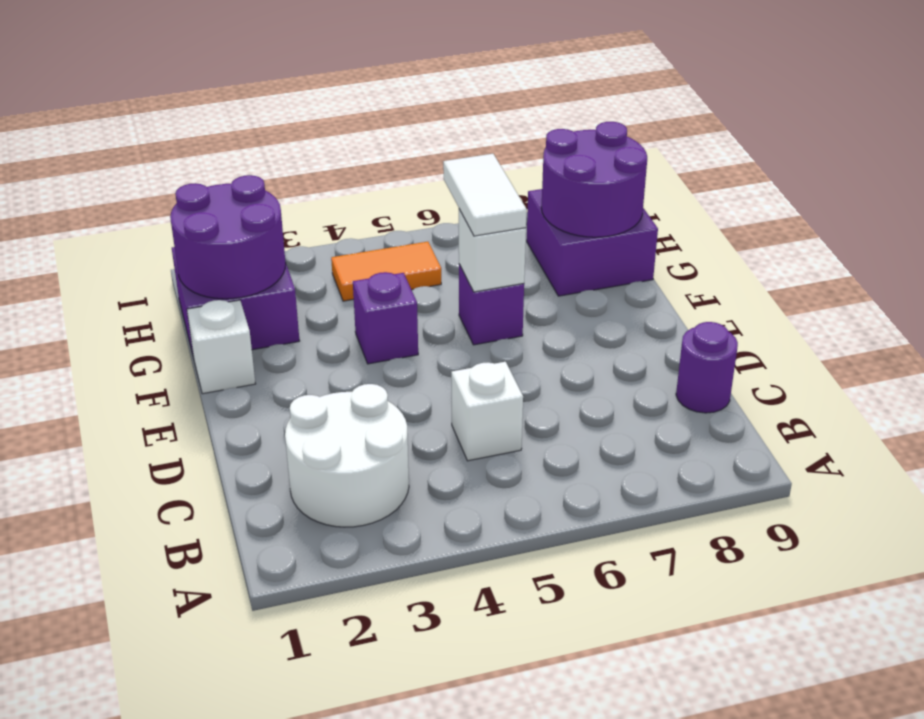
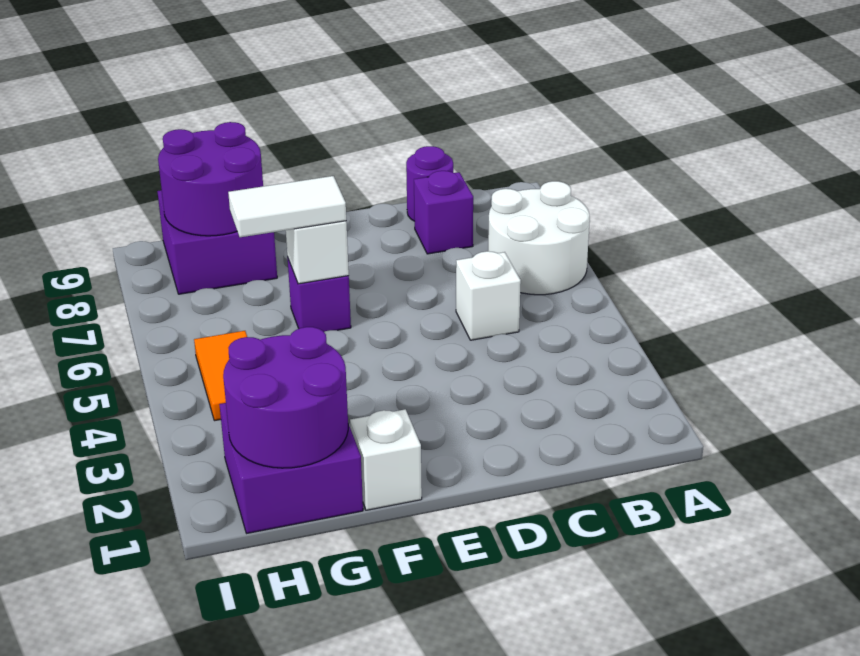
white round brick B2:C3 level 1 -> white round brick A6:B7 level 1
purple brick F4 level 1 -> purple brick C8 level 1

